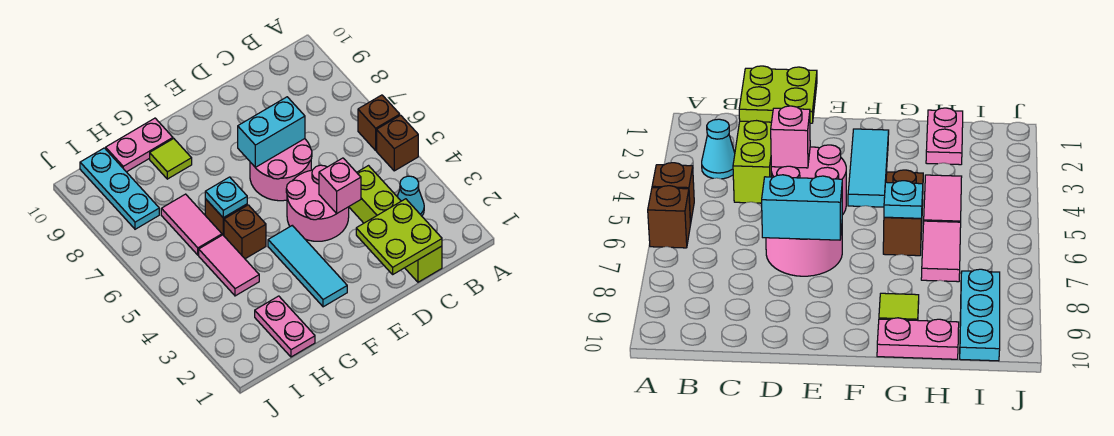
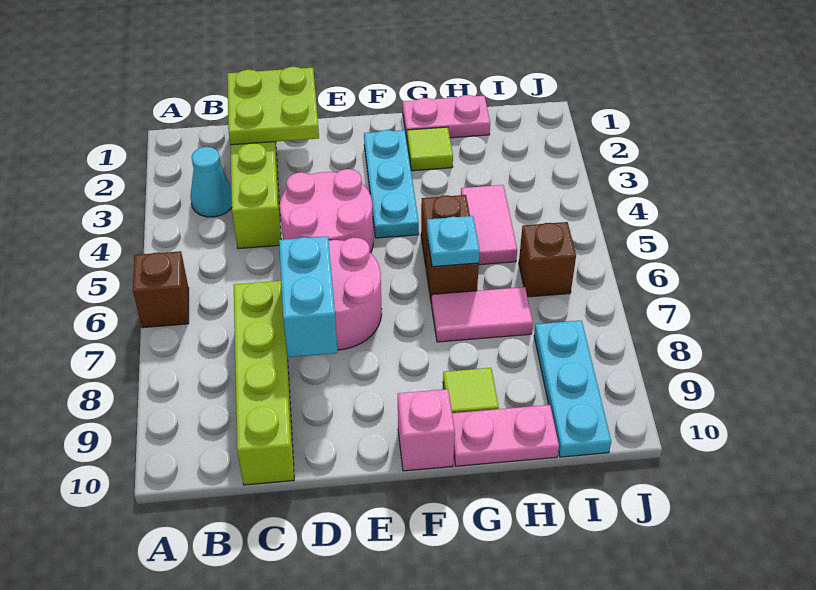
brown brick A5 level 1 -> brown brick I6 level 1
none -> lime brick C7:C10 level 1
pink brick D4 level 2 -> pink brick F10 level 1
cyan brick D7:E7 level 2 -> cyan brick D7:D8 level 2
cyan tile F2:F4 level 1 -> cyan plate F2:F4 level 1
none -> lime tile G2 level 1
pink plate H1:H2 level 1 -> pink plate G1:H1 level 1
pink tile H6:H7 level 1 -> pink tile G7:H7 level 1

